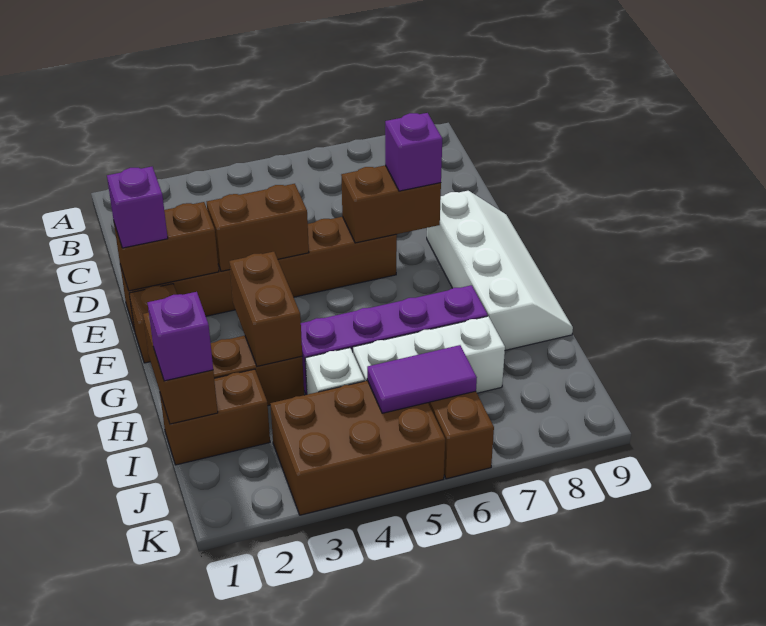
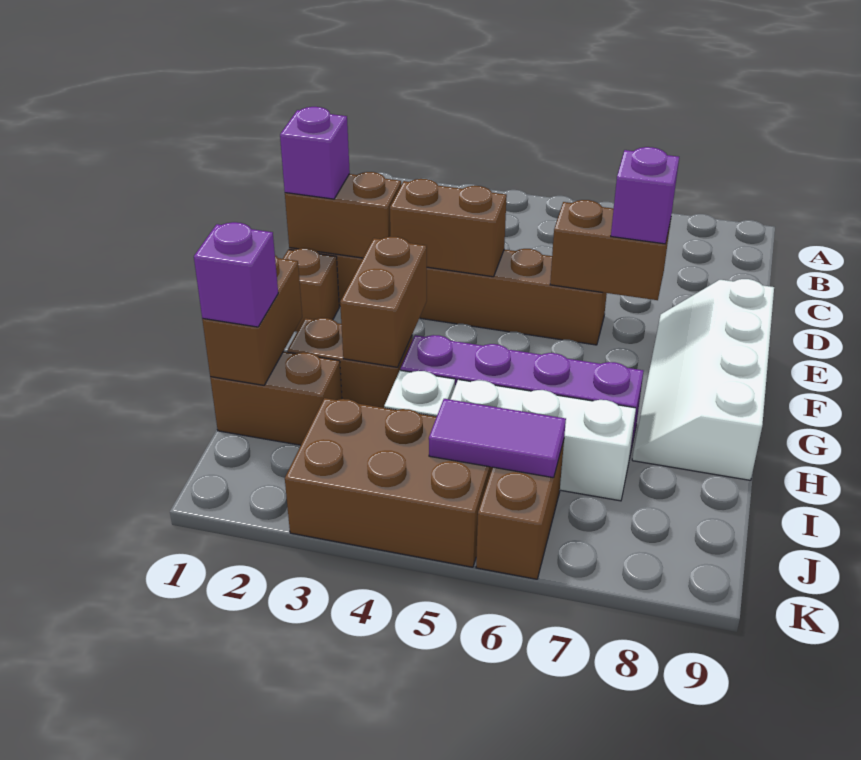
white slope E8:H9 level 1 top 8 -> white slope E8:H9 level 1 top 9

